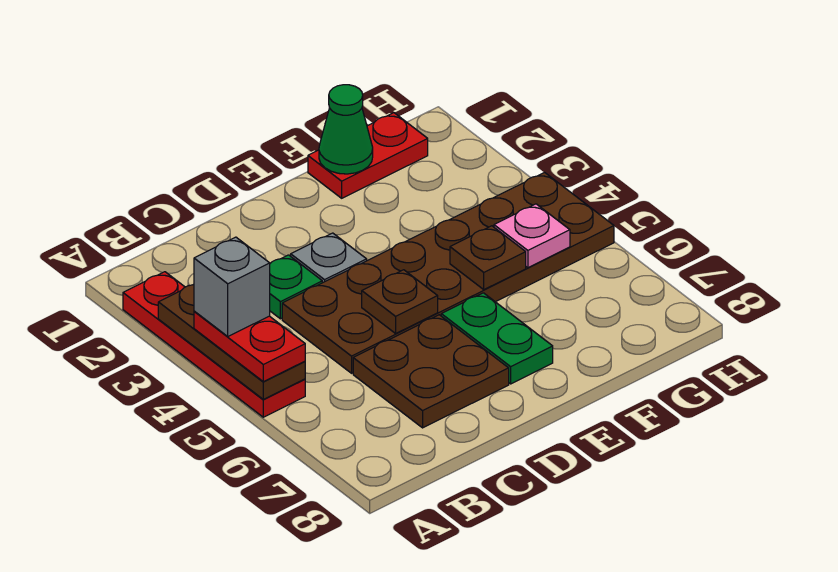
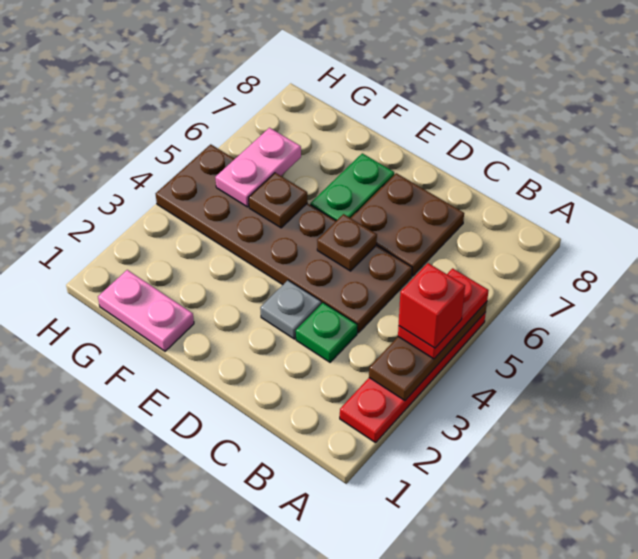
grey brick A4 level 4 -> red brick A4 level 4
red plate F1:G1 level 1 -> pink plate F1:G1 level 1
green cone F1 level 2 -> none
pink plate G5 level 2 -> pink plate G5:G6 level 2

